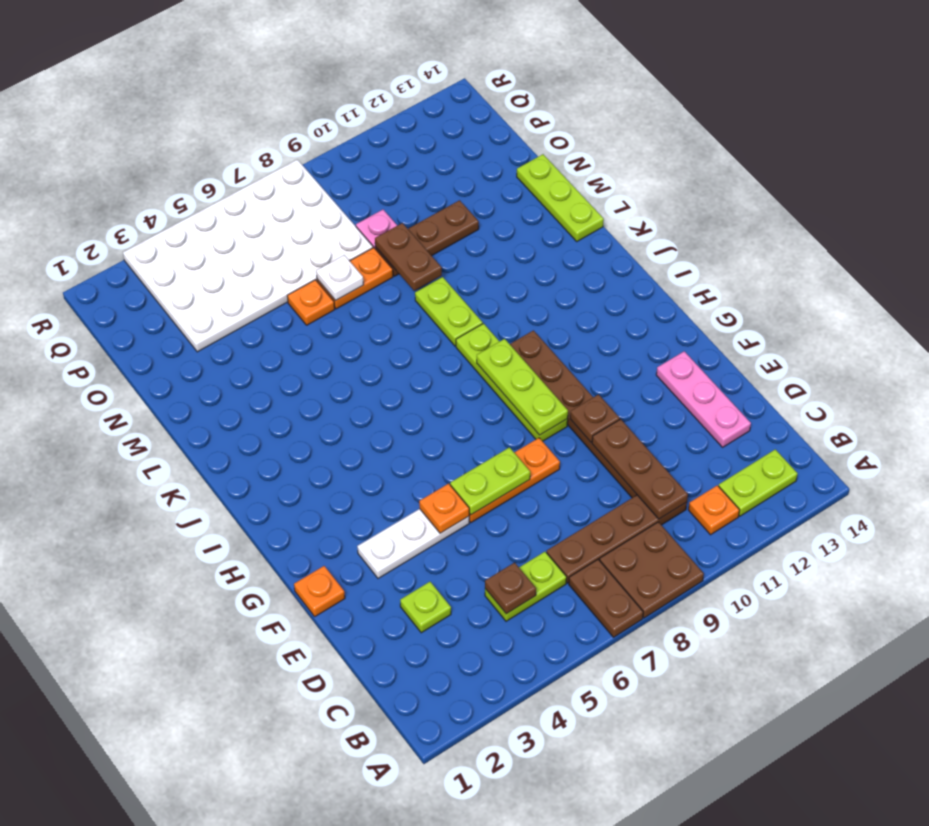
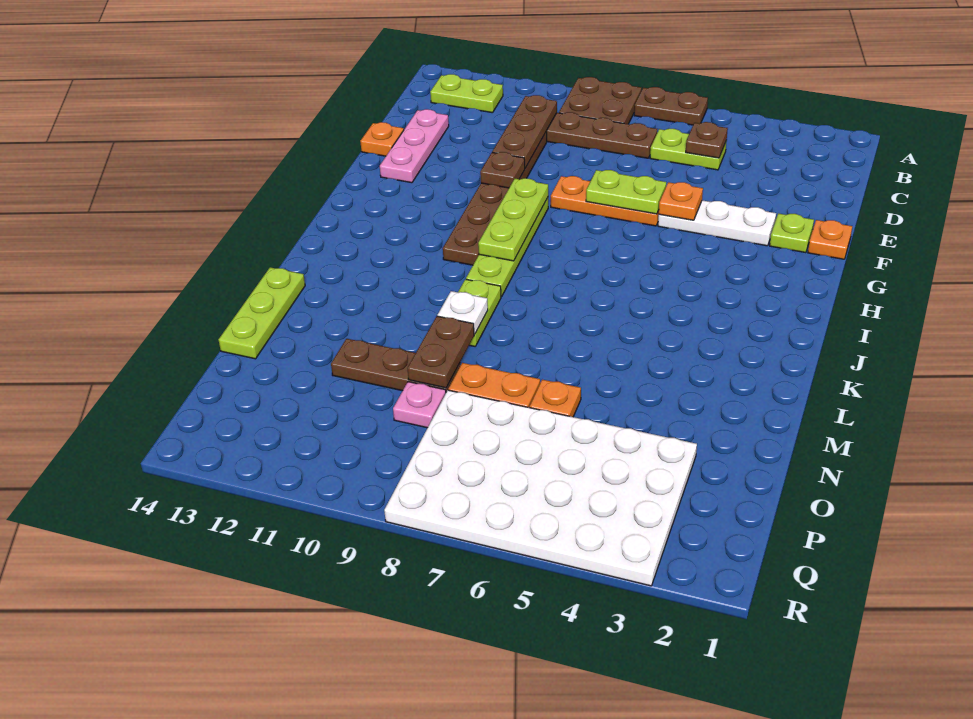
brown plate A7:B7 level 1 -> brown plate A6:A7 level 1
orange plate B11 level 1 -> orange plate E14 level 1
lime plate D3 level 1 -> lime plate F2 level 1
white plate N7 level 2 -> white plate L9 level 2

